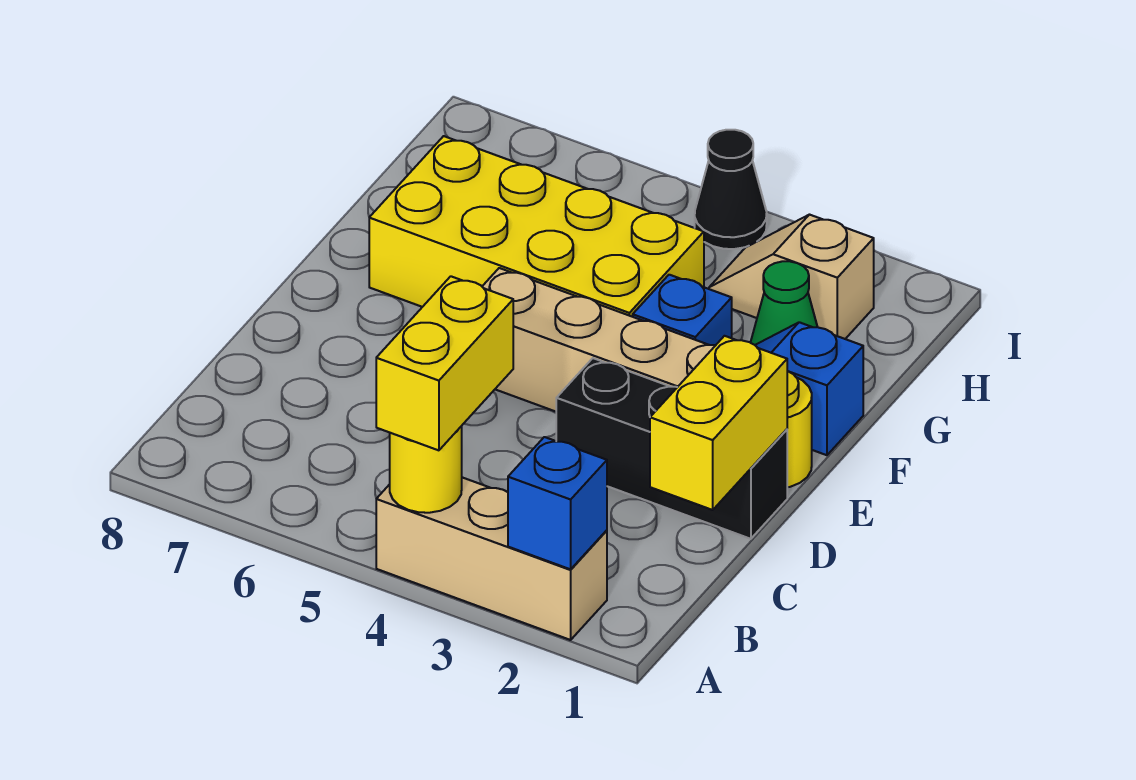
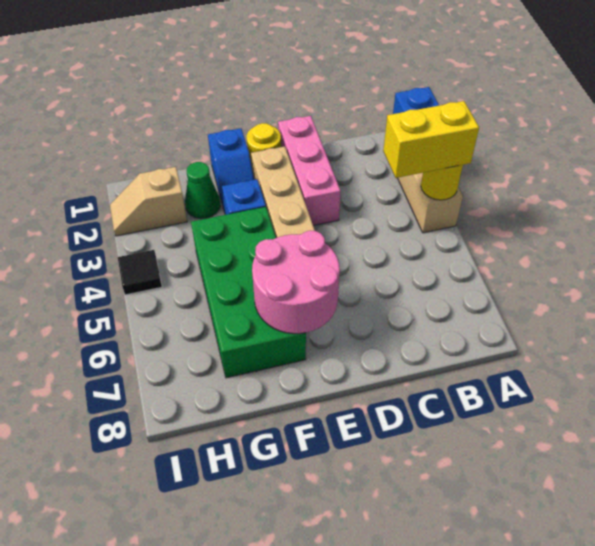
yellow brick C1:D1 level 2 -> none
black brick D1:D3 level 1 -> pink brick D1:D3 level 1
none -> pink round brick E6:F7 level 2
yellow brick F4:G7 level 1 -> green brick F4:G7 level 1
tan slope H2:H3 level 1 top 2 -> tan slope H2:I2 level 1 top H
black cone I4 level 1 -> black tile I4 level 1

